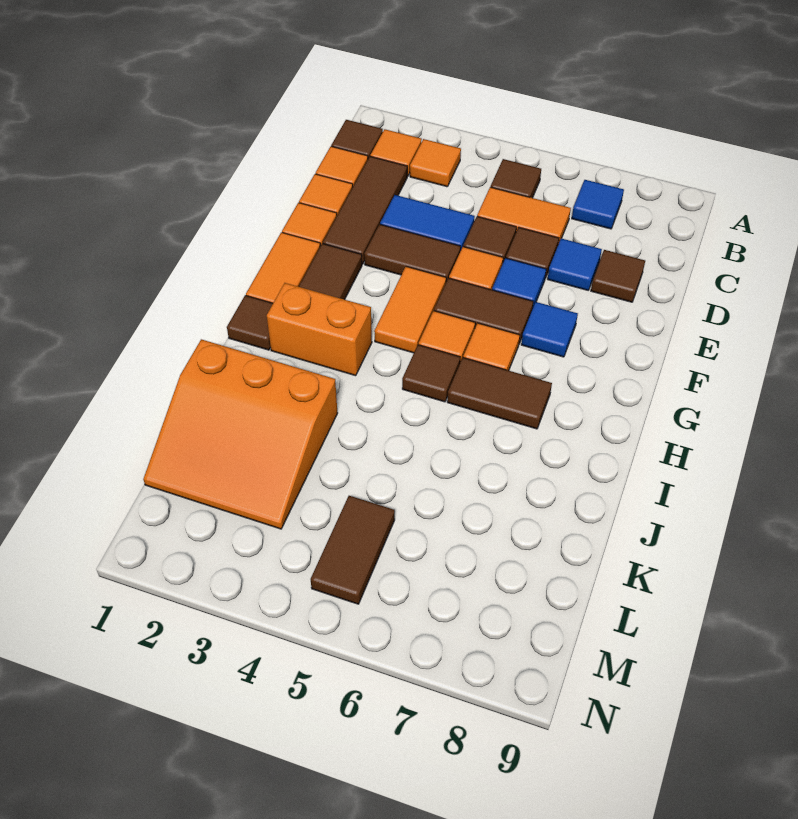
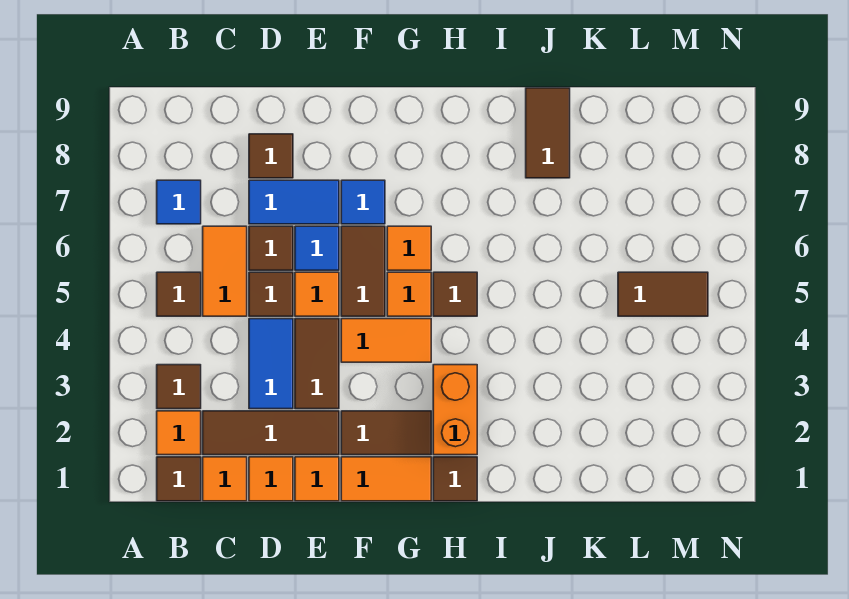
orange tile B3 level 1 -> brown tile B3 level 1
blue tile D7 level 1 -> blue tile D7:E7 level 1
brown tile H6:H7 level 1 -> brown tile J8:J9 level 1
orange slope J1:L3 level 1 top J -> none

